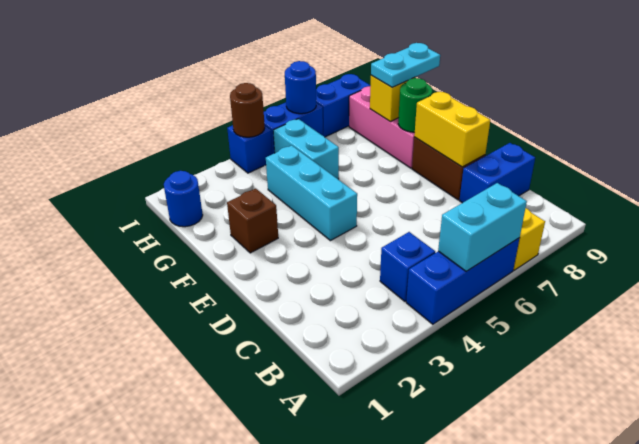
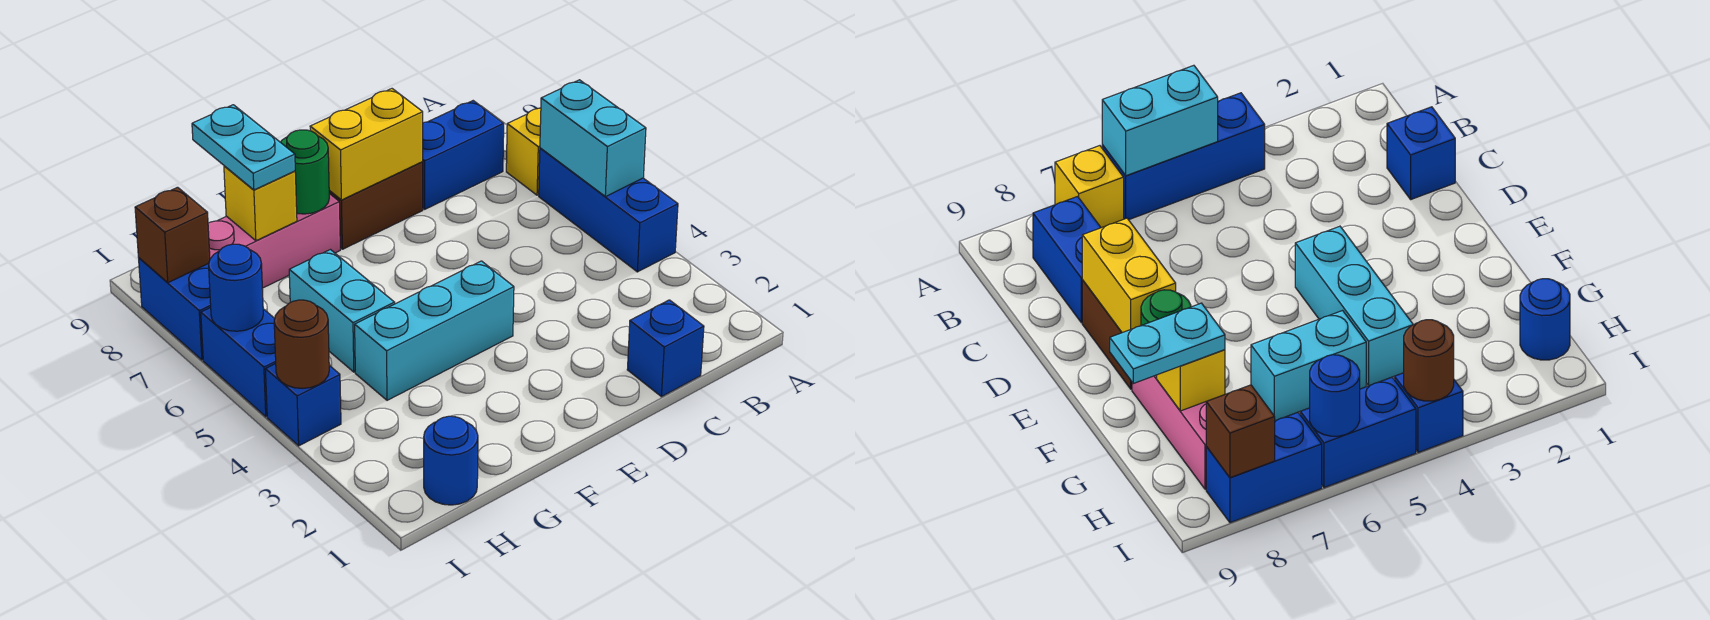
blue brick B4 level 1 -> blue brick C1 level 1
blue brick C8:C9 level 1 -> blue brick B8:C8 level 1
brown brick F2 level 1 -> brown brick I8 level 2
cyan brick G5:H5 level 1 -> cyan brick G5:G6 level 1

